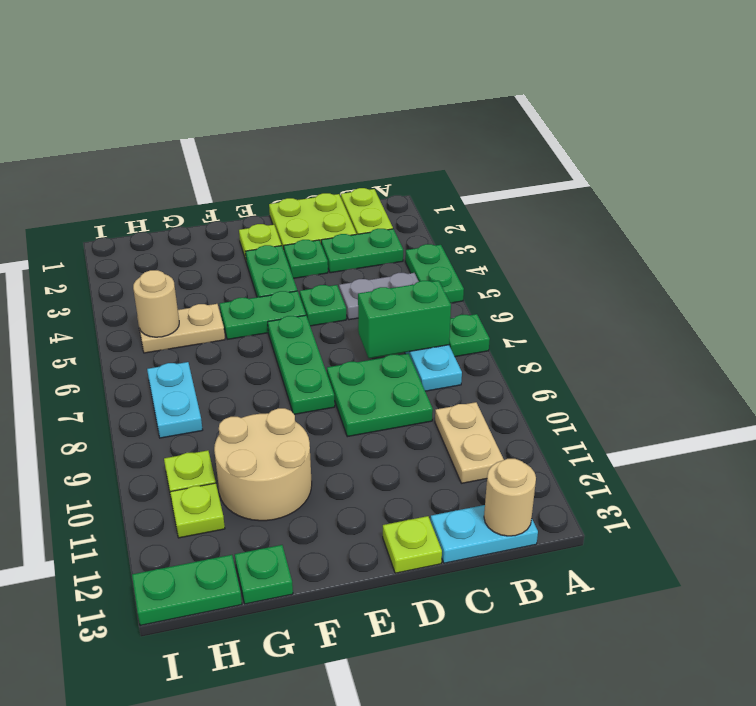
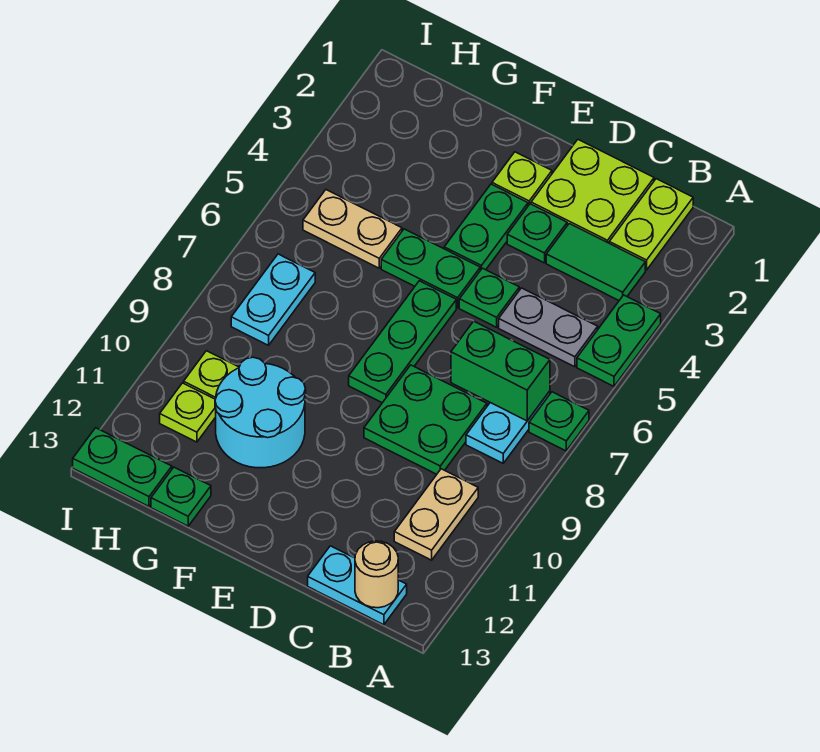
green plate B3:C3 level 1 -> green tile B3:C3 level 1
lime plate D13 level 1 -> none
tan round brick F10:G11 level 1 -> cyan round brick F10:G11 level 1
tan round brick H5 level 2 -> none

